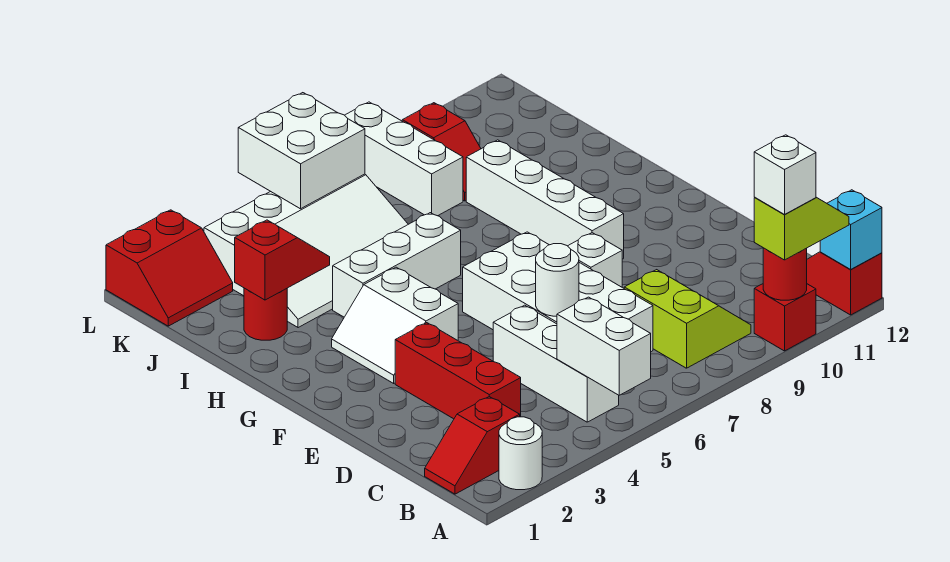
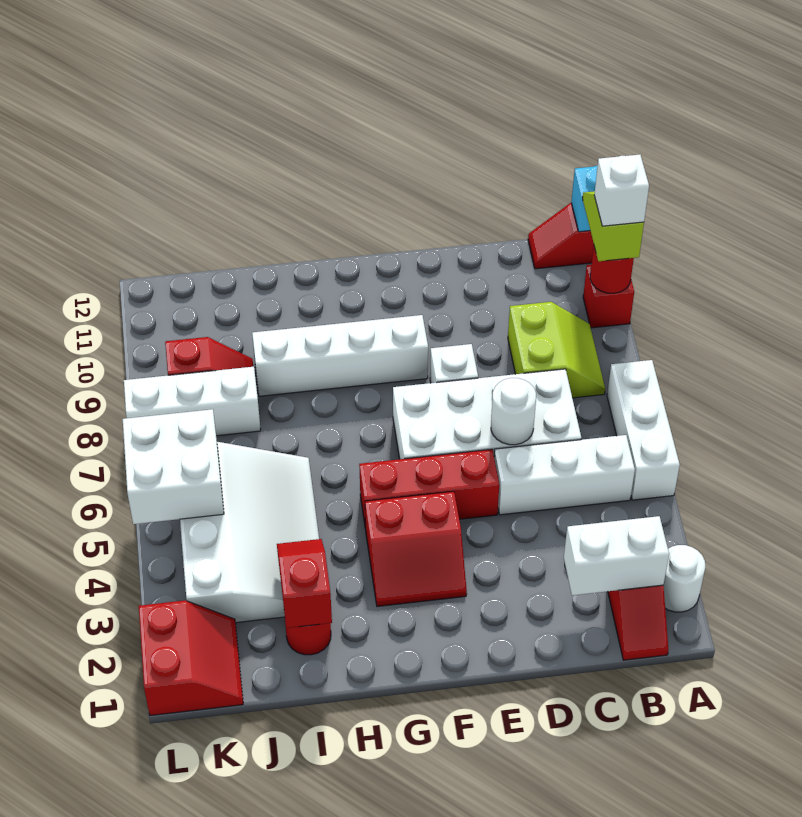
white brick A5:B5 level 2 -> white brick B2:C2 level 2
lime slope B8:C9 level 1 top 8 -> lime slope B8:C9 level 1 top C
red brick C3:E3 level 1 -> red brick E5:G5 level 1
white slope F3:G4 level 1 top 4 -> red slope F3:G4 level 1 top 4
white brick H4:H6 level 1 -> white brick A5:A7 level 1

